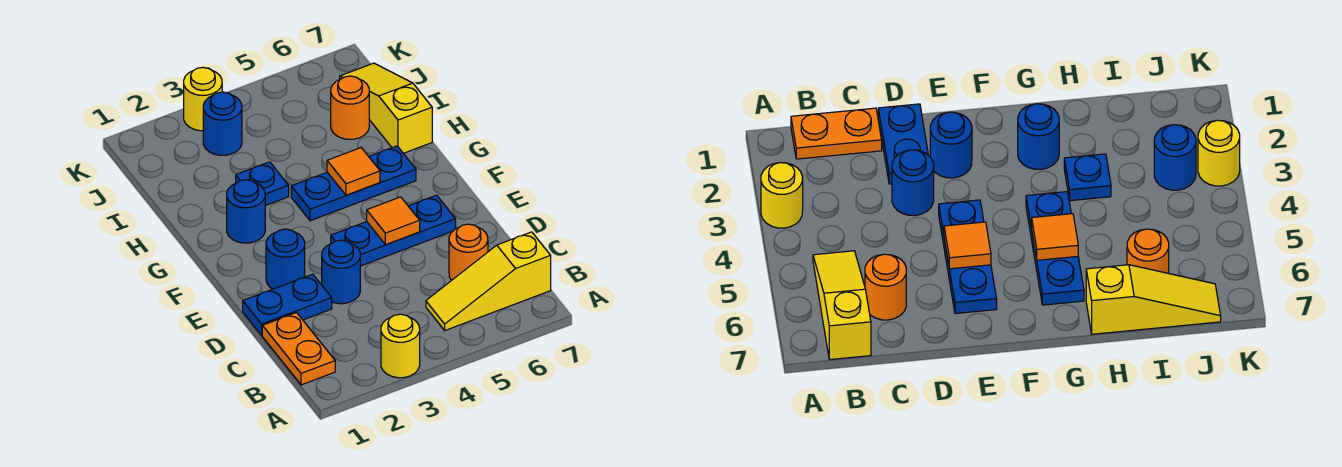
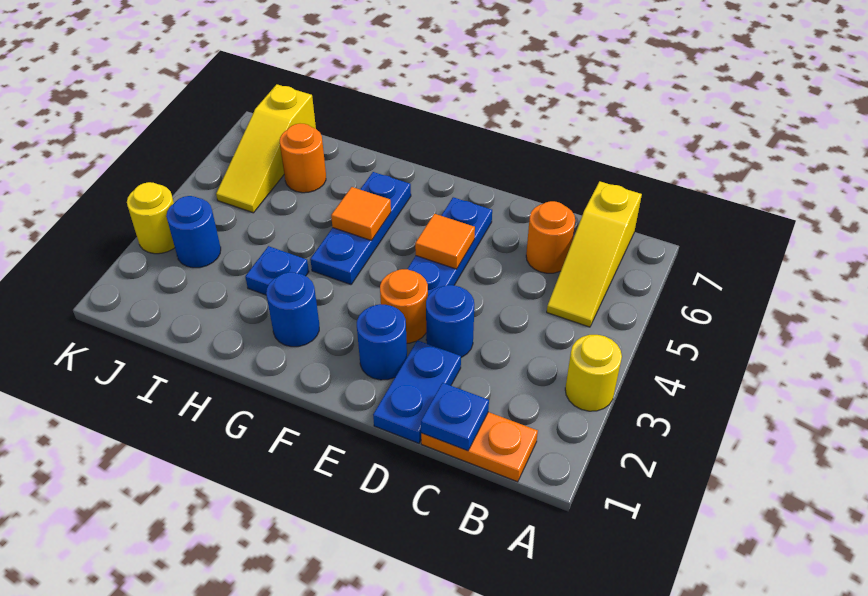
none -> blue plate C1 level 2
none -> orange round brick E3 level 1
yellow slope H7:J7 level 1 top H -> yellow slope J5:J7 level 1 top 7

